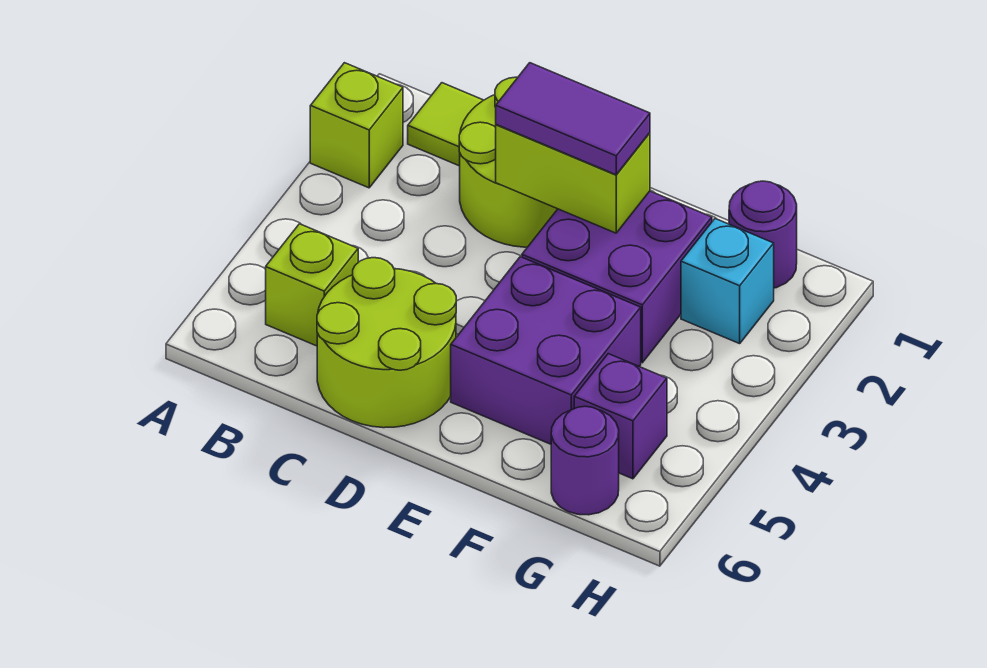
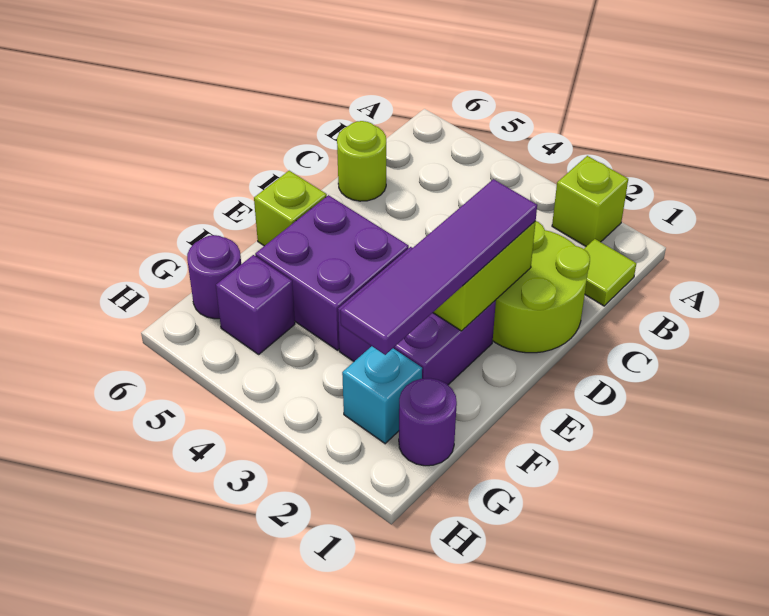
lime brick B5 level 1 -> lime brick E6 level 1
lime round brick C5:D6 level 1 -> lime round brick C6 level 1
purple tile D2:E2 level 3 -> purple tile D2:G2 level 3

